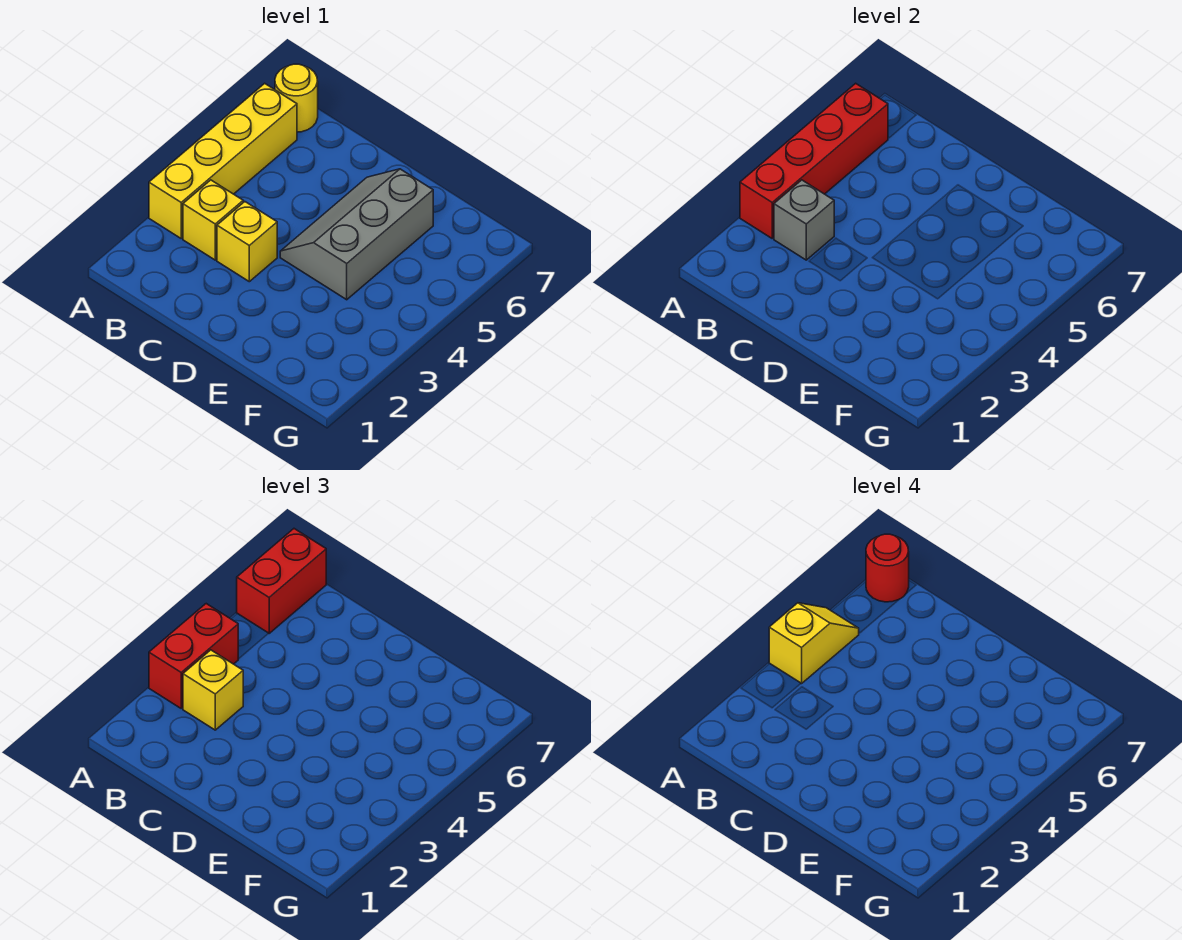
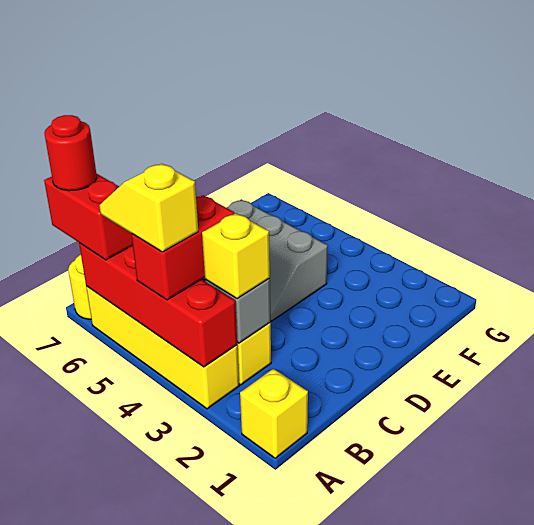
red brick A3:A4 level 3 -> red brick A4:B4 level 3
yellow brick C3 level 1 -> yellow brick A1 level 1

